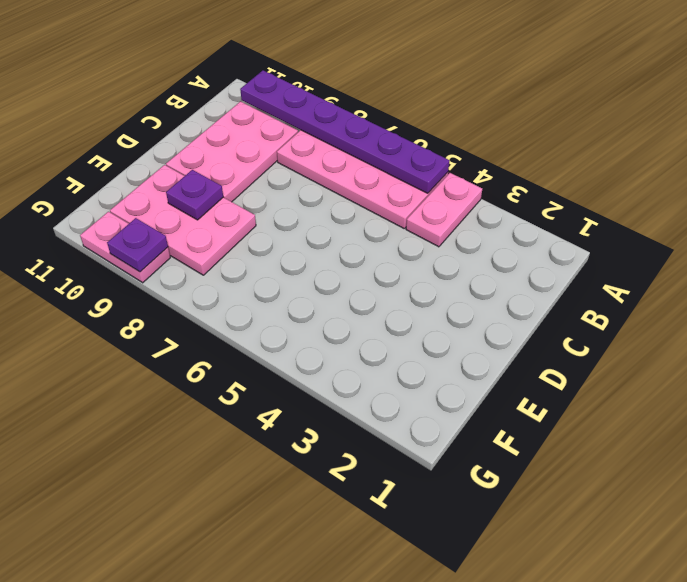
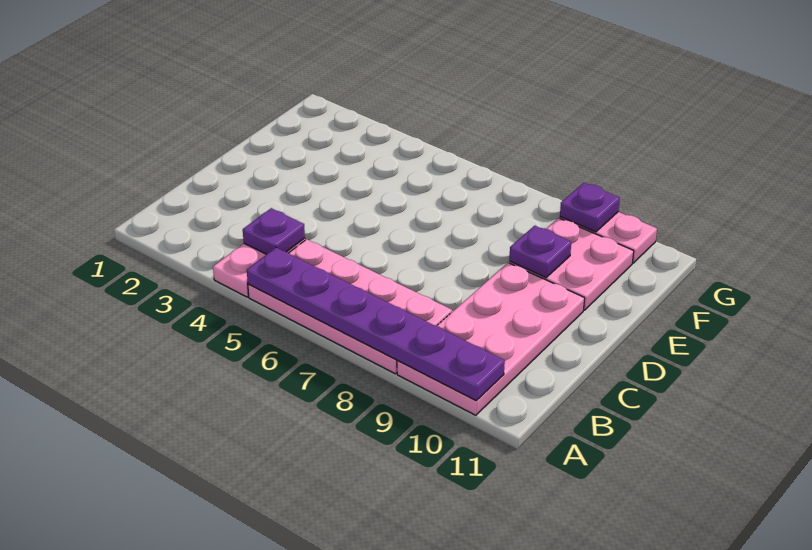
none -> purple plate B4 level 2
pink plate B9:D10 level 1 -> pink plate A9:D10 level 1
pink plate E8:F10 level 1 -> pink plate E9:F10 level 1

